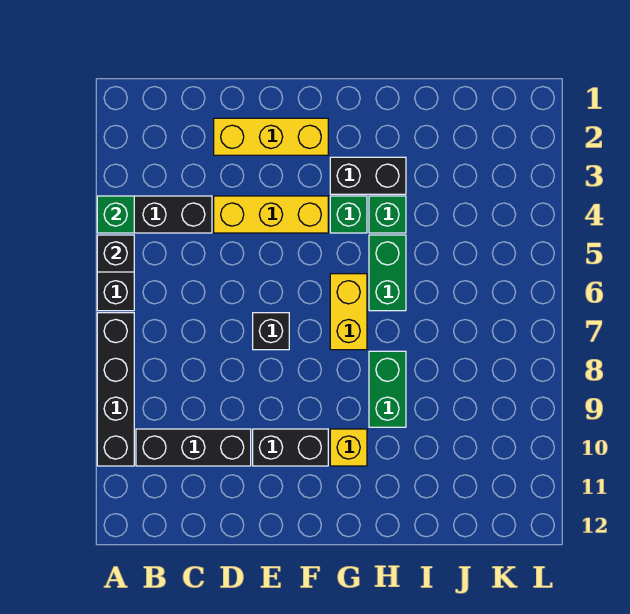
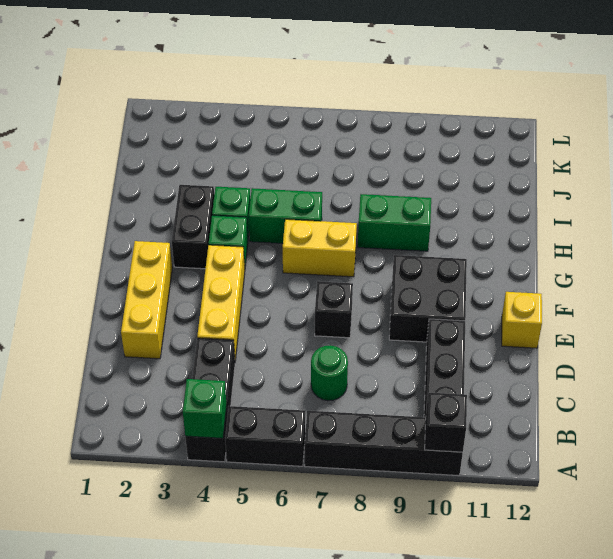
black brick A5 level 2 -> black brick A10 level 2
none -> green round brick C7 level 1
black brick E10:F10 level 1 -> black brick E9:F10 level 1
yellow brick G10 level 1 -> yellow brick E12 level 1

